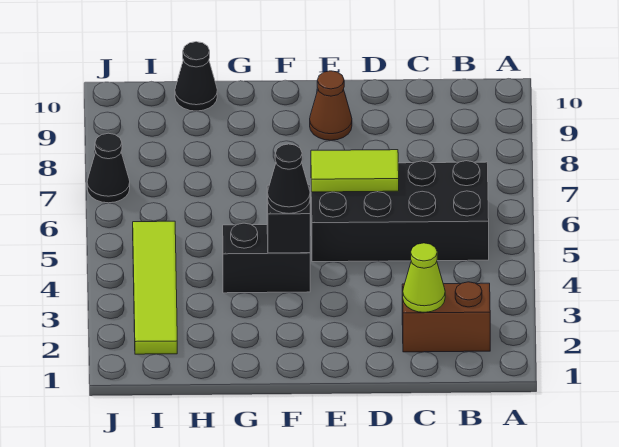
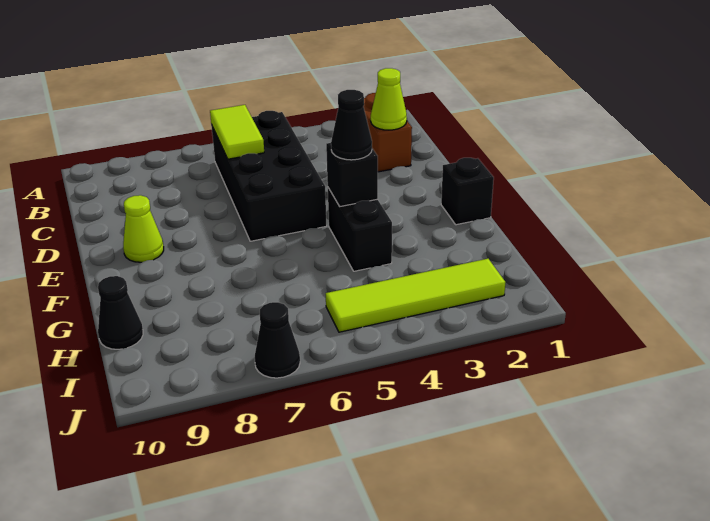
lime tile D6:E6 level 2 -> lime tile B6:C6 level 2
brown cone E9 level 1 -> lime cone E9 level 1
none -> black brick F1 level 1

